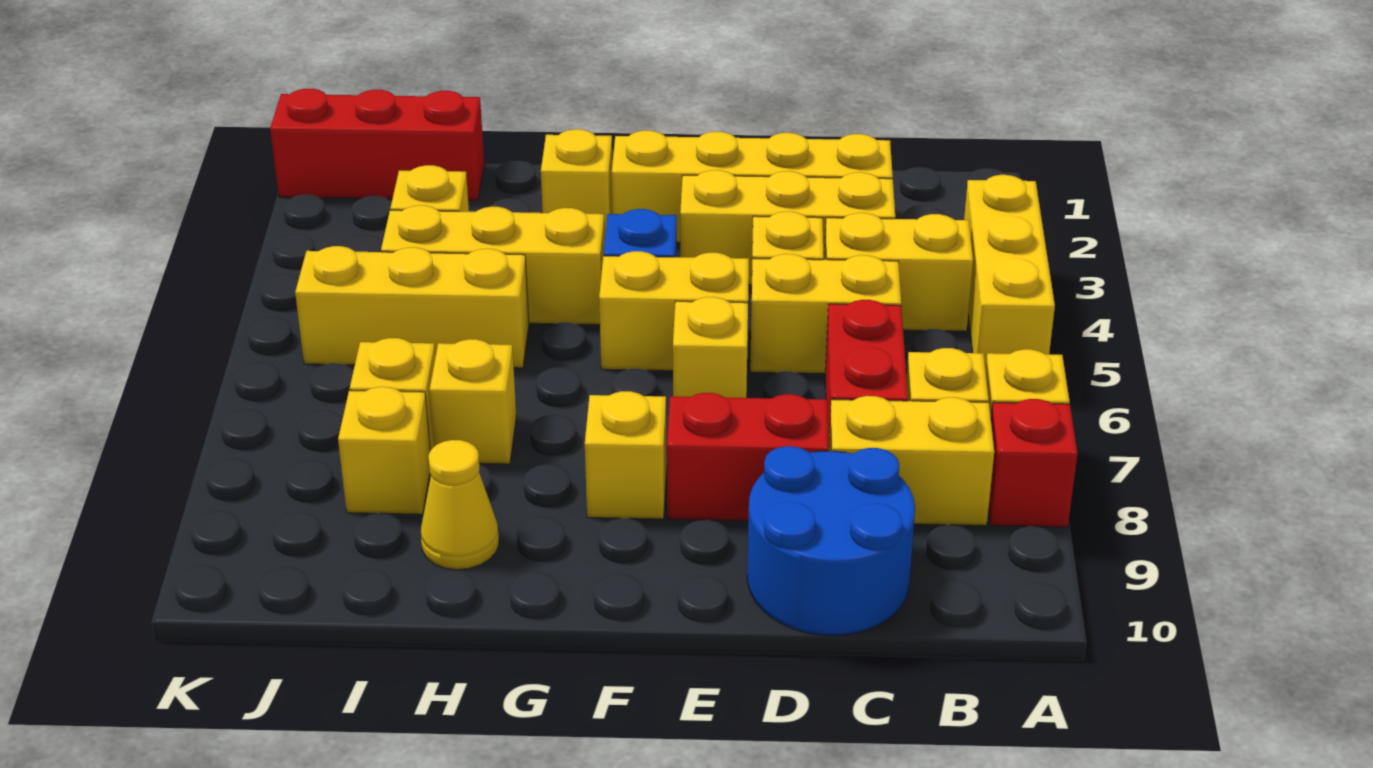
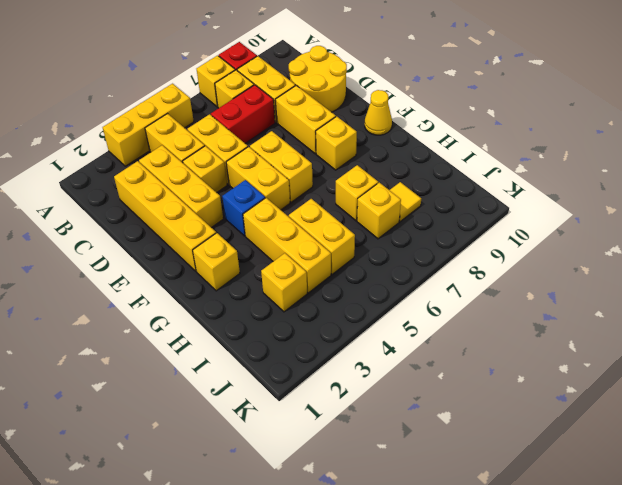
blue round brick C9:D10 level 1 -> yellow round brick C9:D10 level 1
red brick D8:E8 level 1 -> yellow brick D8:E8 level 1
yellow brick E6 level 1 -> yellow brick E6:F6 level 1
yellow brick H5:J5 level 1 -> yellow brick H5:I5 level 1
yellow cone H9 level 1 -> yellow cone F10 level 1
red brick I1:K1 level 1 -> none
yellow brick I8 level 1 -> yellow tile I8 level 1

